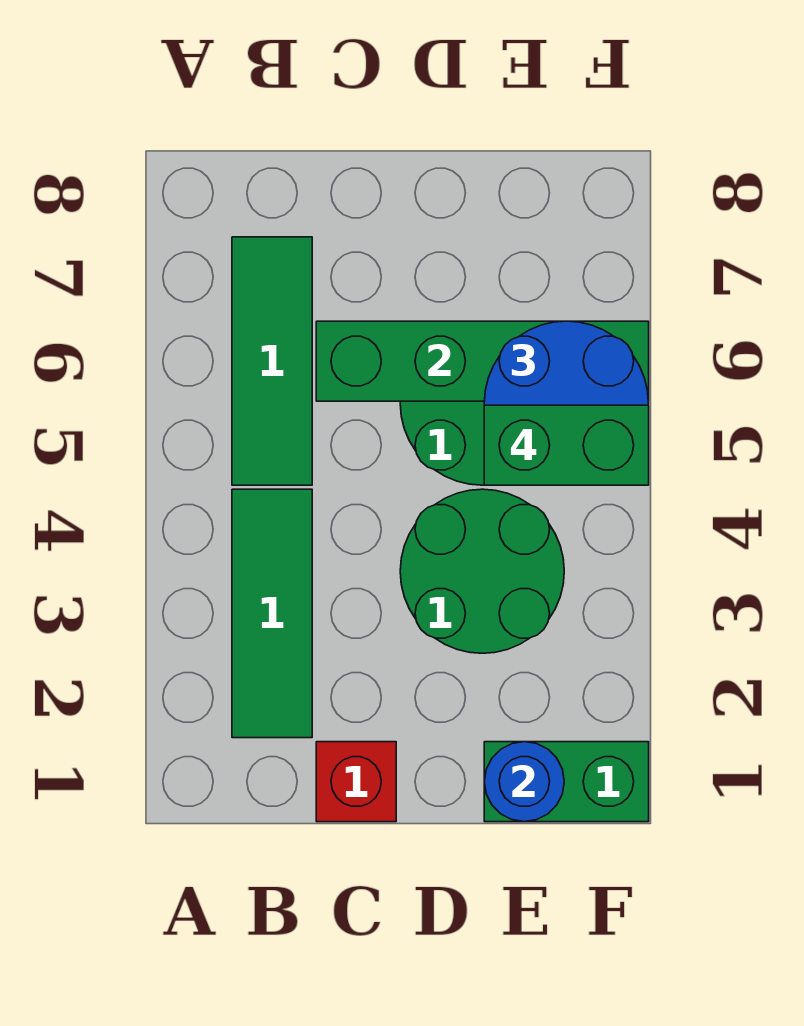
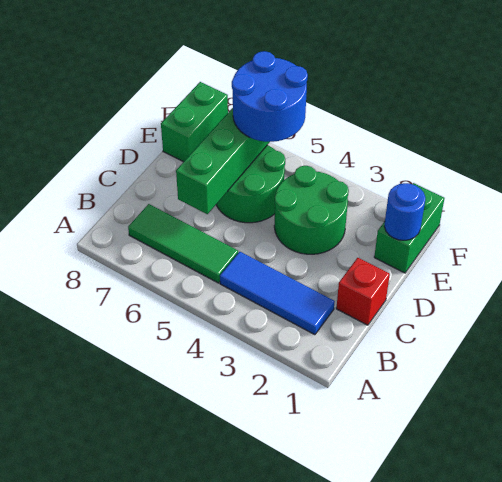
green tile B2:B4 level 1 -> blue tile B2:B4 level 1
green brick E5:F5 level 4 -> green brick E8:F8 level 1

